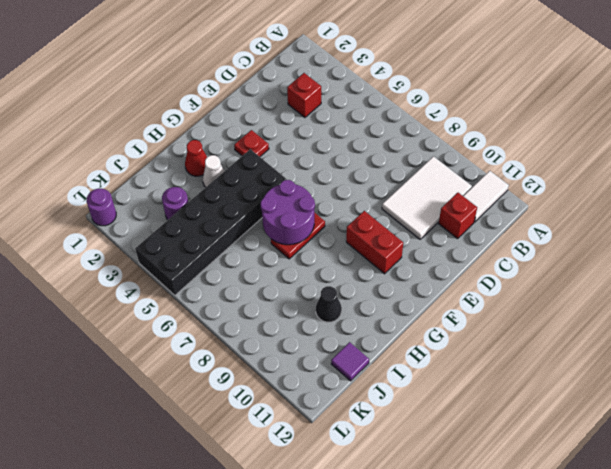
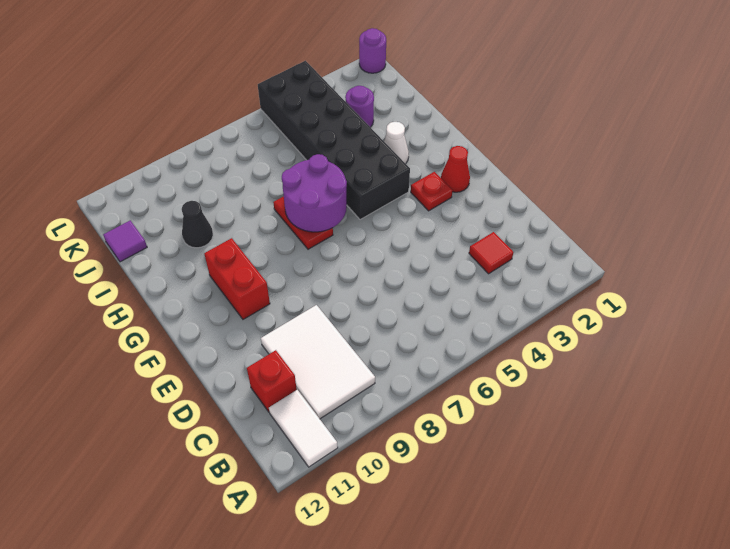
red brick C3 level 1 -> red tile C3 level 1
red brick F9:F10 level 1 -> red brick F10:G10 level 1
red cone H2 level 1 -> red cone F2 level 1

